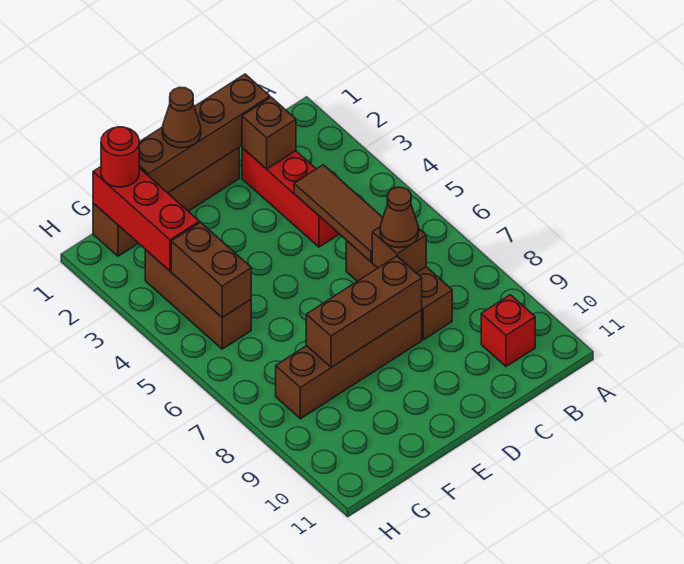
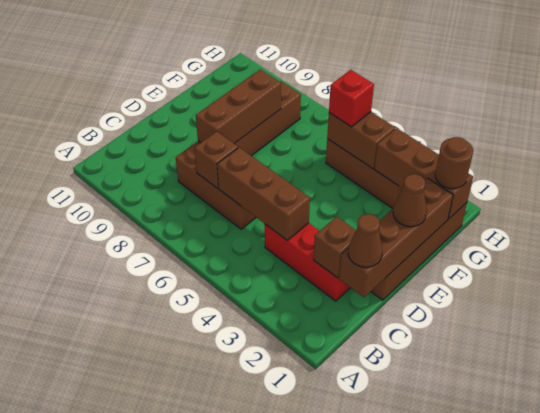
red brick B10 level 1 -> red brick G5 level 3
brown tile C4:C6 level 2 -> brown brick C4:C6 level 2
brown cone C7 level 3 -> brown cone C1 level 3
red brick G1:G3 level 2 -> brown brick G1:G3 level 2
red round brick G1 level 3 -> brown round brick G1 level 3

